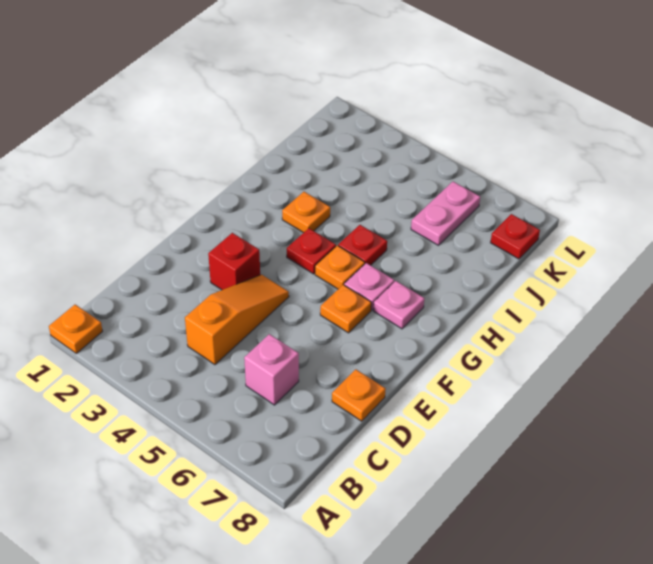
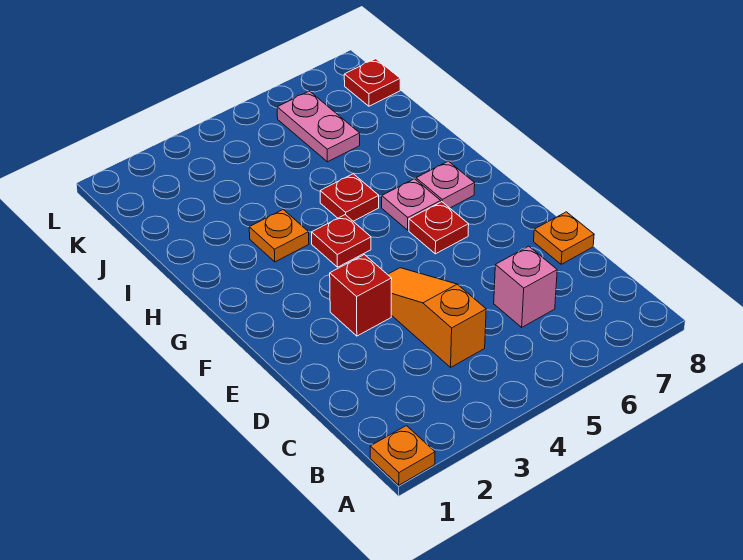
orange plate F6 level 1 -> red plate F6 level 1
orange plate G5 level 1 -> none

